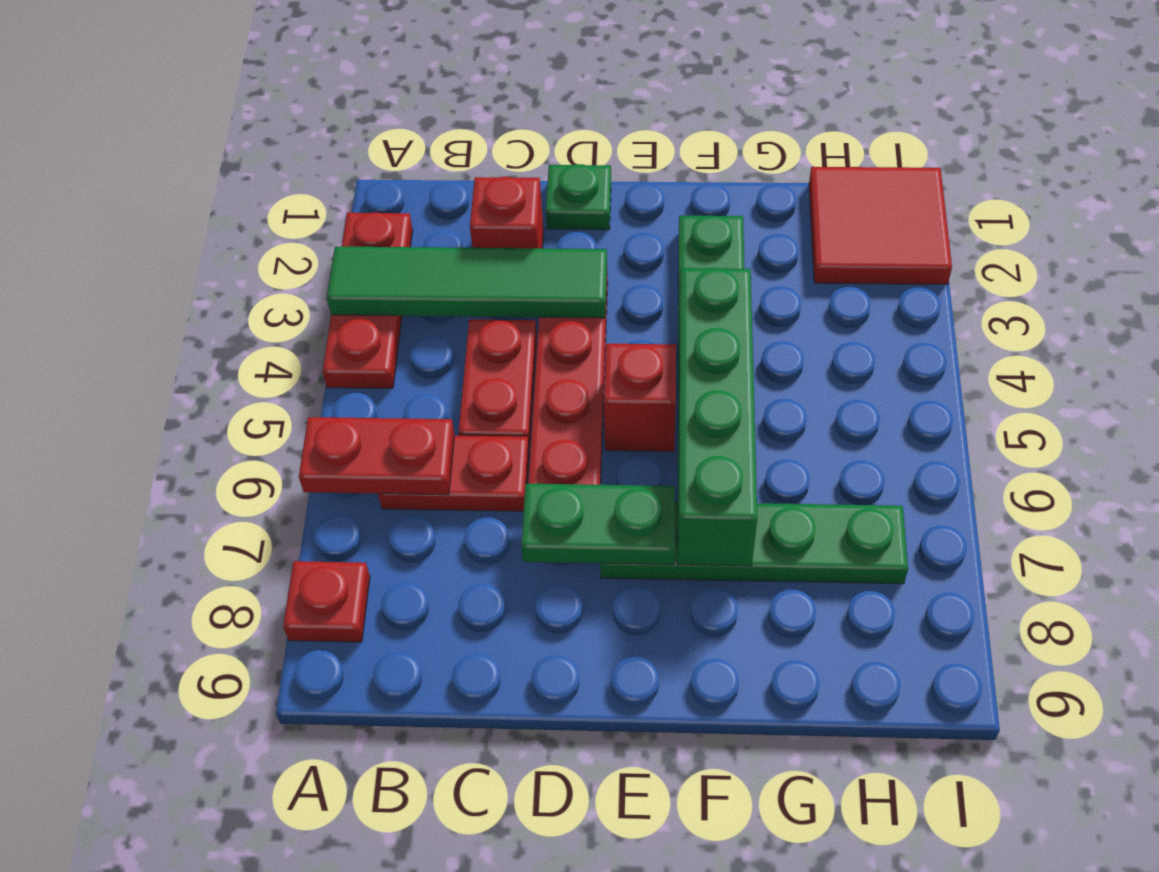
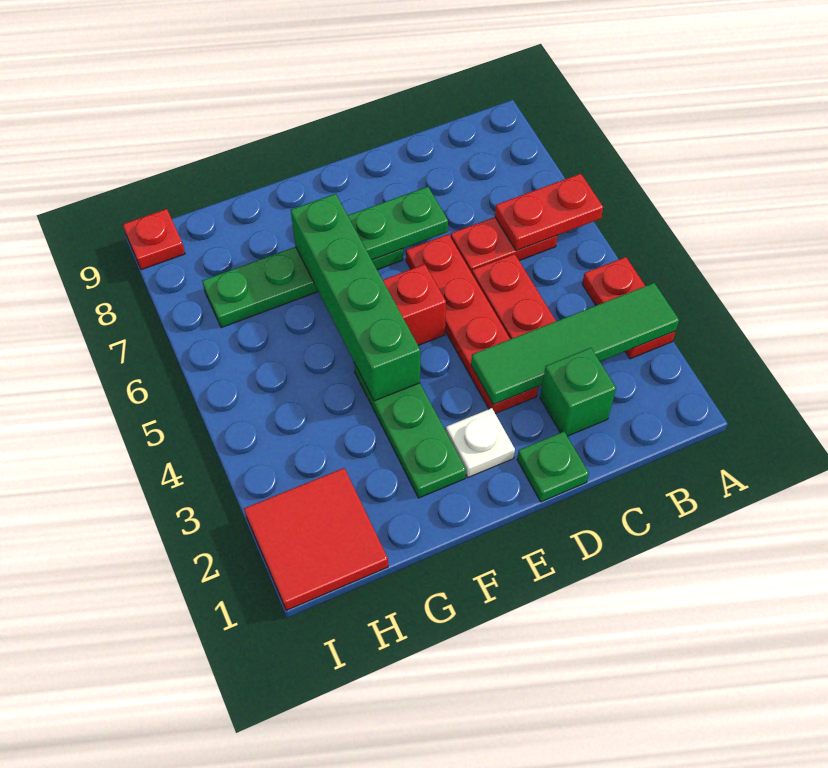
red plate A2:A4 level 1 -> red plate A3:A4 level 1
red plate A8 level 1 -> red plate I9 level 1
red brick C2 level 1 -> green brick C2 level 1
none -> white plate E2 level 1

